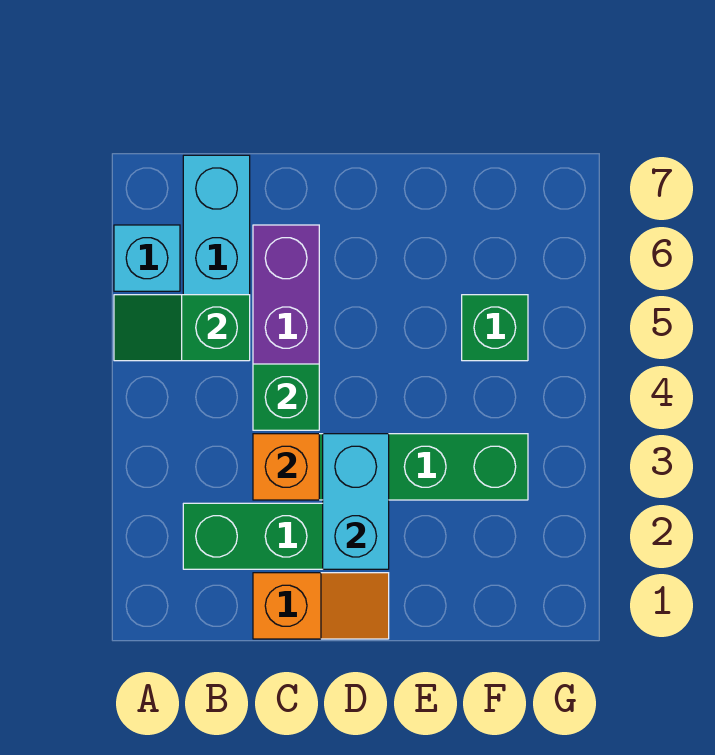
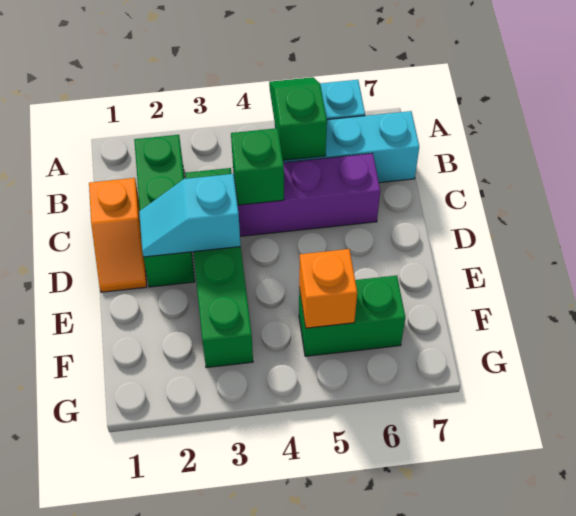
orange brick C3 level 2 -> orange brick F5 level 2
cyan brick D2:D3 level 2 -> cyan slope D2:D3 level 2 top 3
green brick F5 level 1 -> green brick F5:F6 level 1

